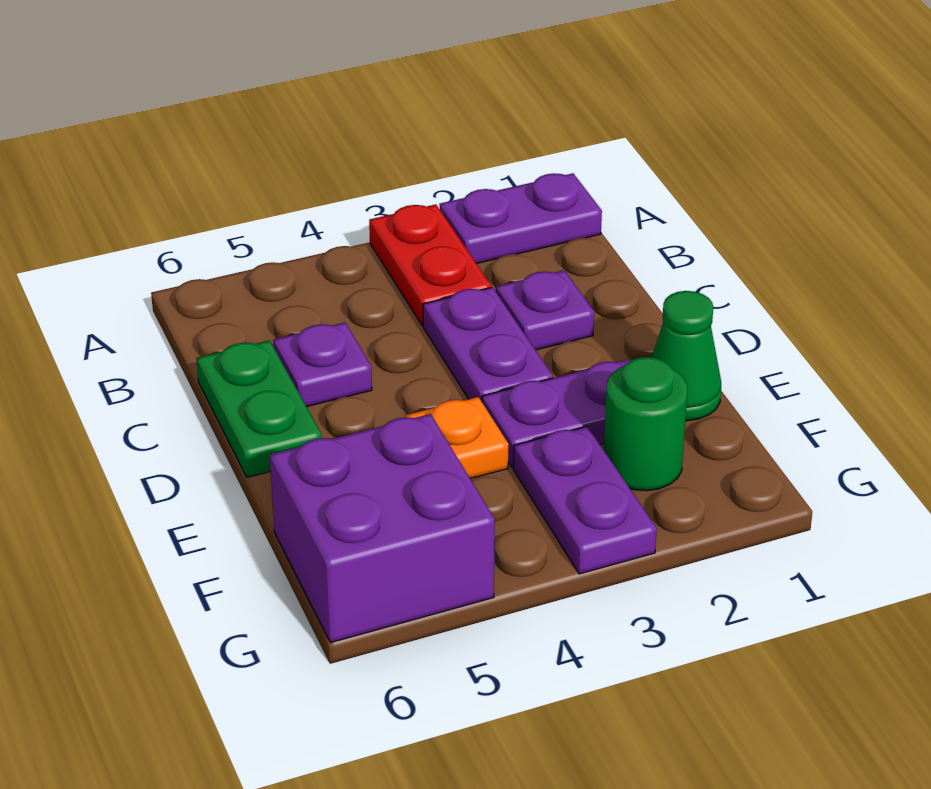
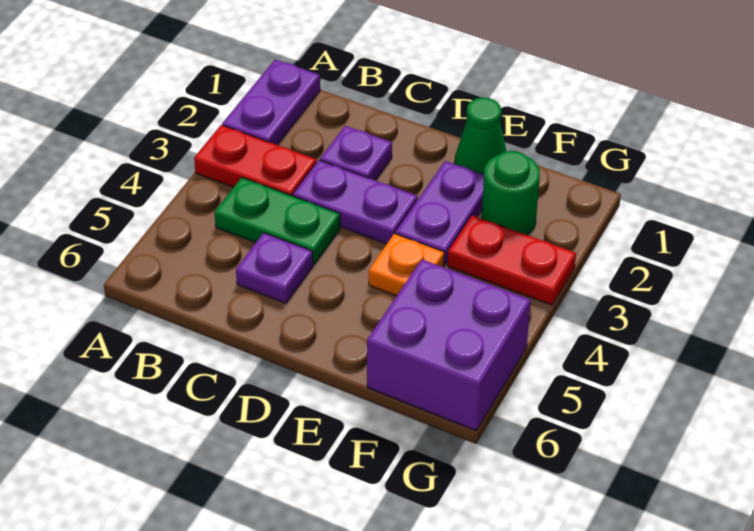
green plate C6:D6 level 1 -> green plate B4:C4 level 1
purple plate F3:G3 level 1 -> red plate F3:G3 level 1

